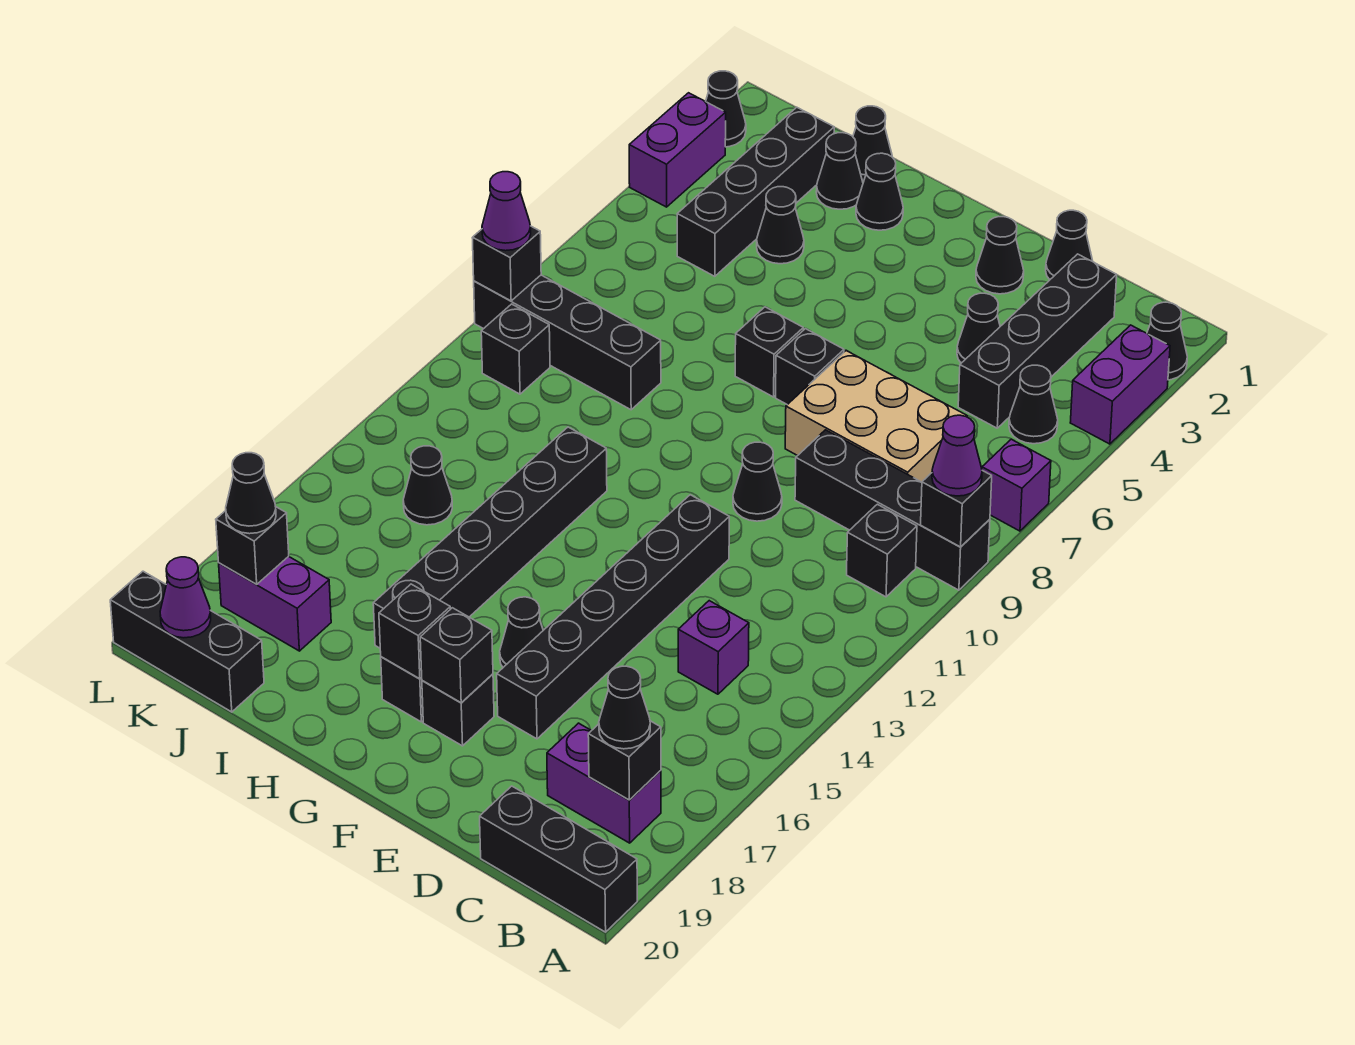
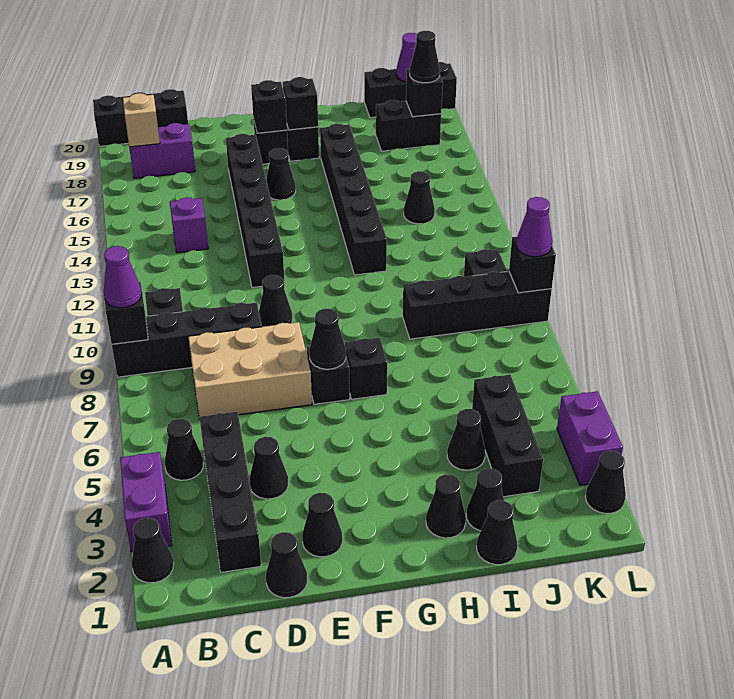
purple brick A7 level 1 -> none
black brick B18 level 2 -> tan brick B18 level 2
black cone B18 level 3 -> black cone F7 level 2
black brick J2:J5 level 1 -> black brick J3:J5 level 1
purple brick J18:K18 level 1 -> black brick J18:K18 level 1

